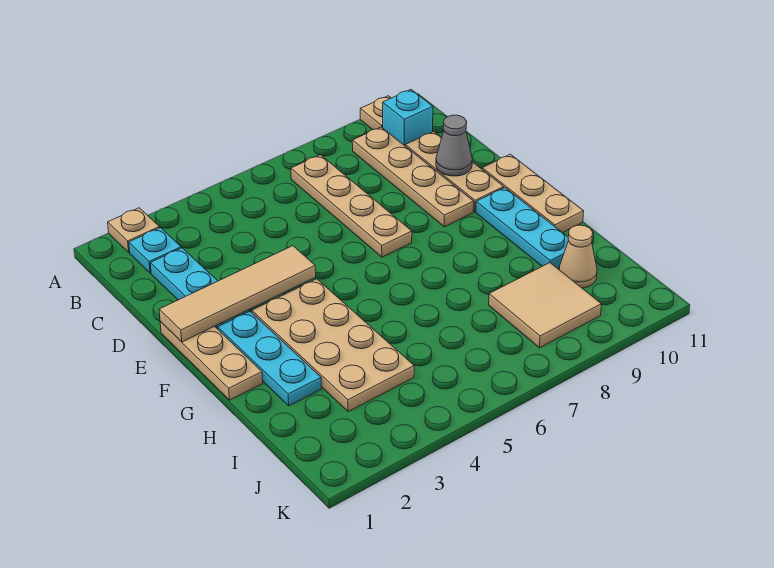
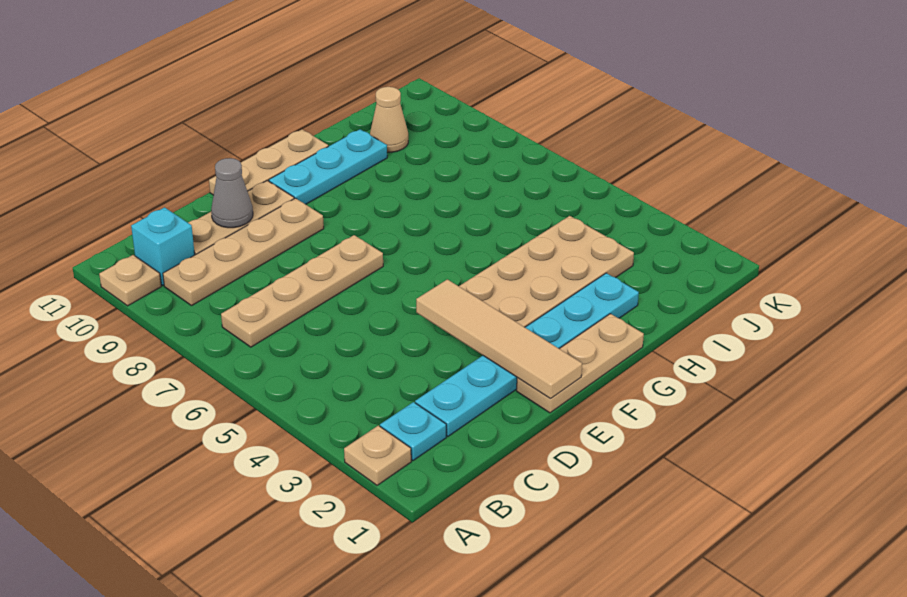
tan tile I8:J9 level 1 -> none

